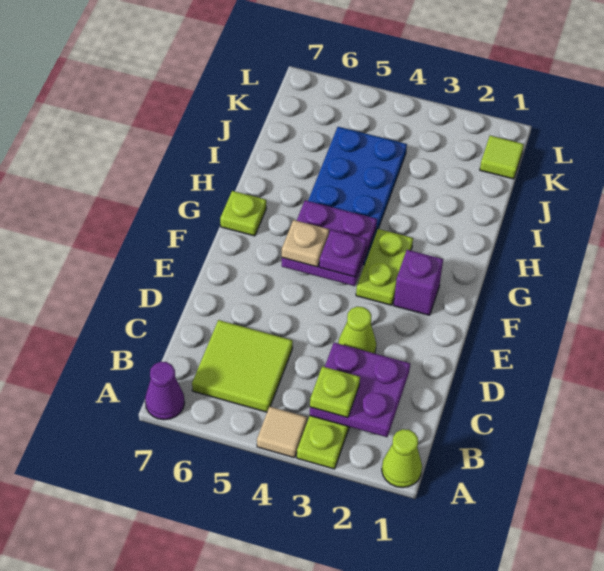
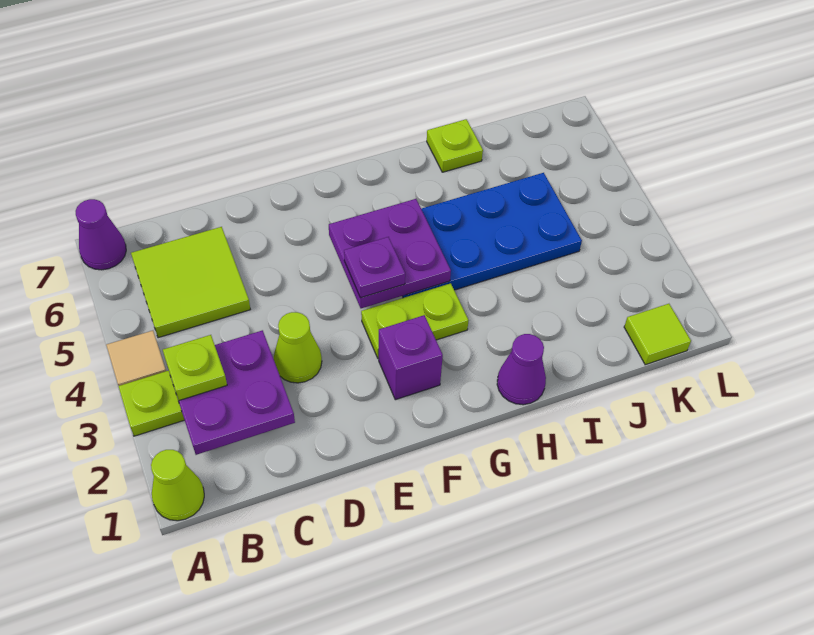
tan plate F5 level 3 -> none
lime plate G7 level 1 -> lime plate I7 level 1
none -> purple cone H1 level 1

